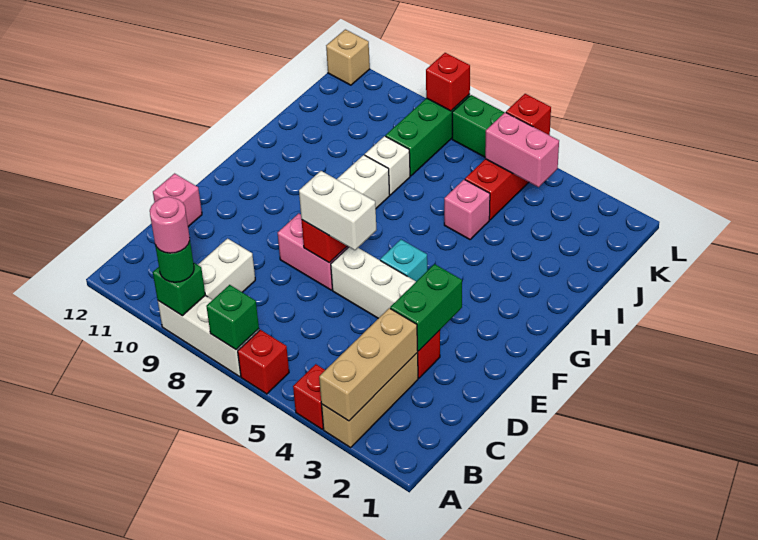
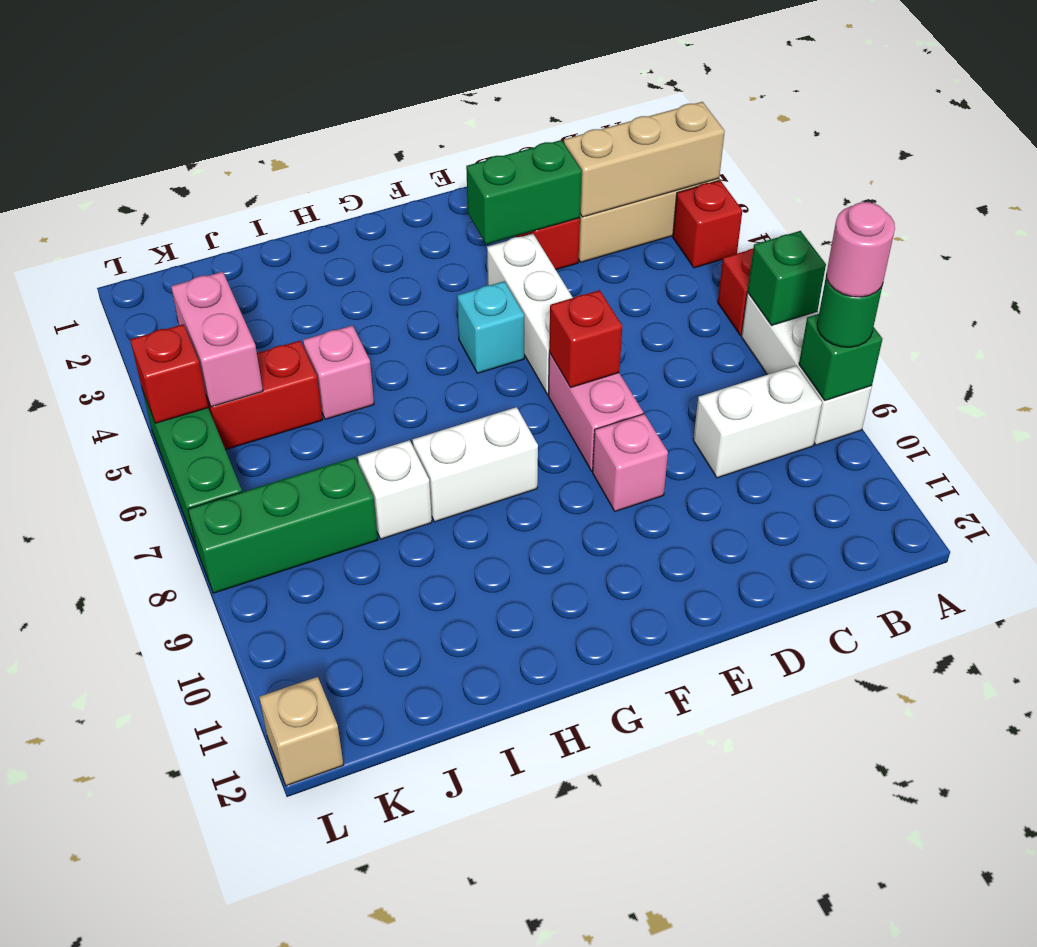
pink brick D12 level 1 -> pink brick E9 level 1
white brick E6:E7 level 3 -> none
red brick L8 level 2 -> none

